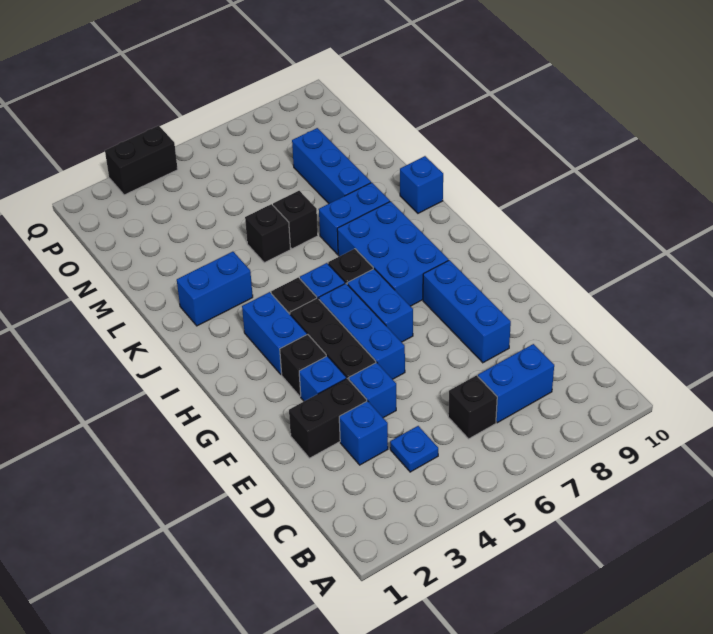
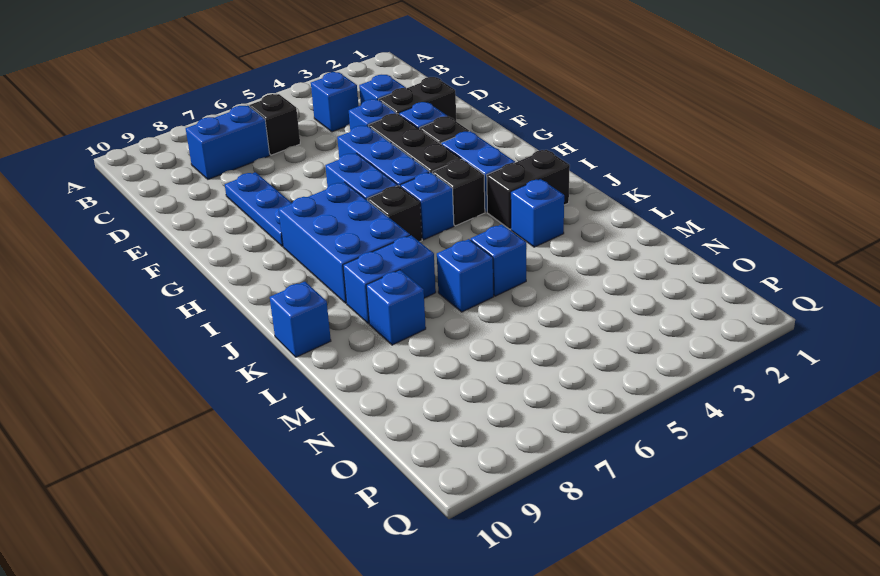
blue plate C4 level 1 -> blue brick C4 level 1
blue brick E8:G8 level 1 -> blue plate E8:G8 level 1
blue brick K2:K3 level 1 -> blue brick K3 level 1
black brick L5 level 1 -> blue brick L5 level 1
black brick L6 level 1 -> blue brick L6 level 1
blue brick L8:N8 level 1 -> blue brick L8 level 1
black brick Q3:Q4 level 1 -> black brick J2:J3 level 1

